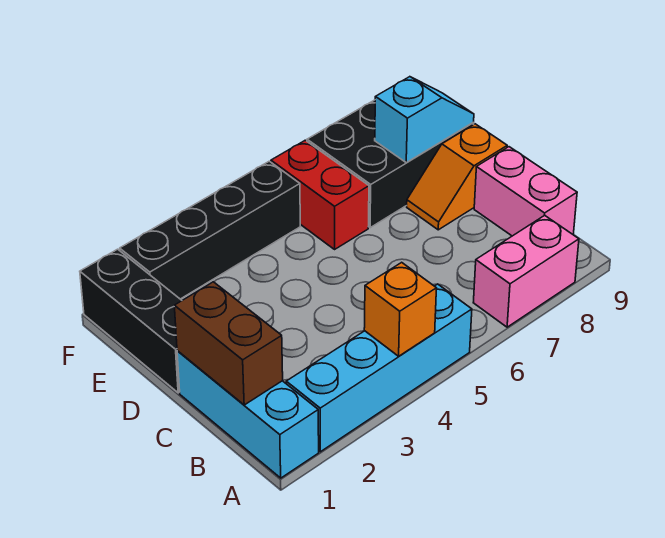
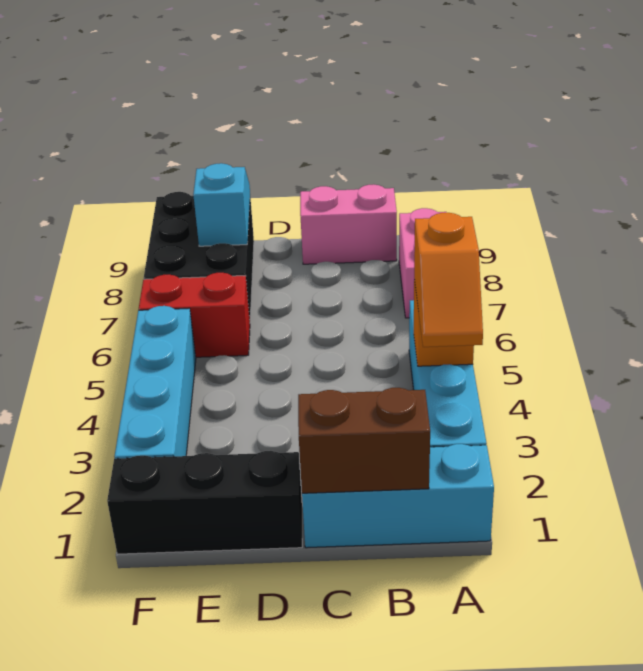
orange slope D8:D9 level 1 top 9 -> orange slope A3:A4 level 3 top 4
black brick F2:F5 level 1 -> cyan brick F2:F5 level 1

